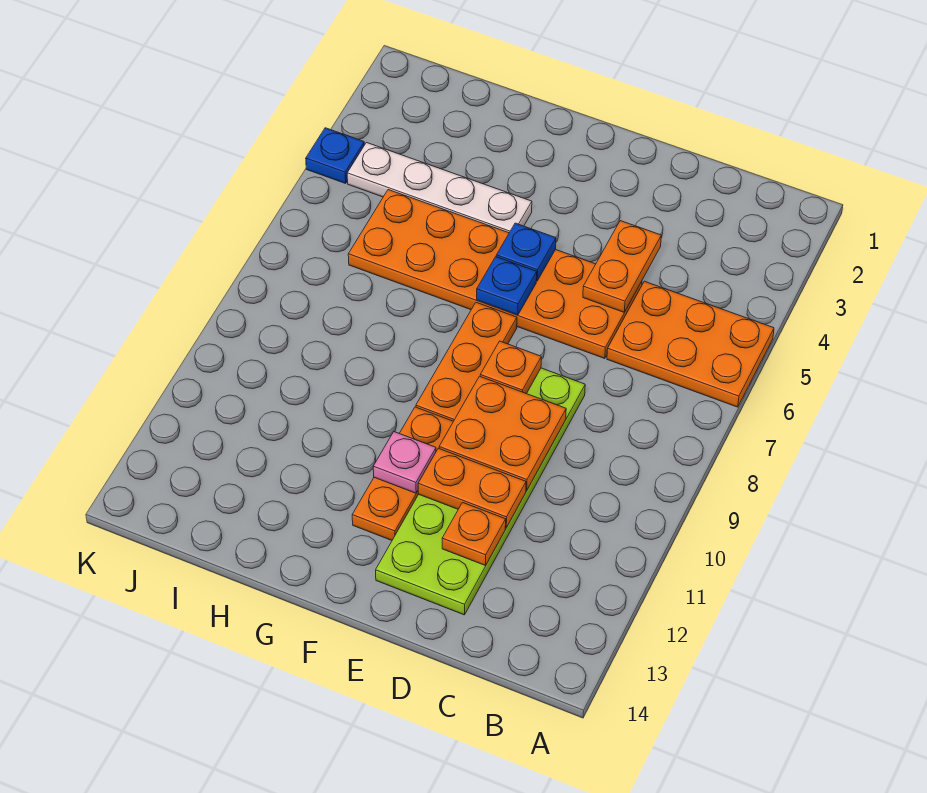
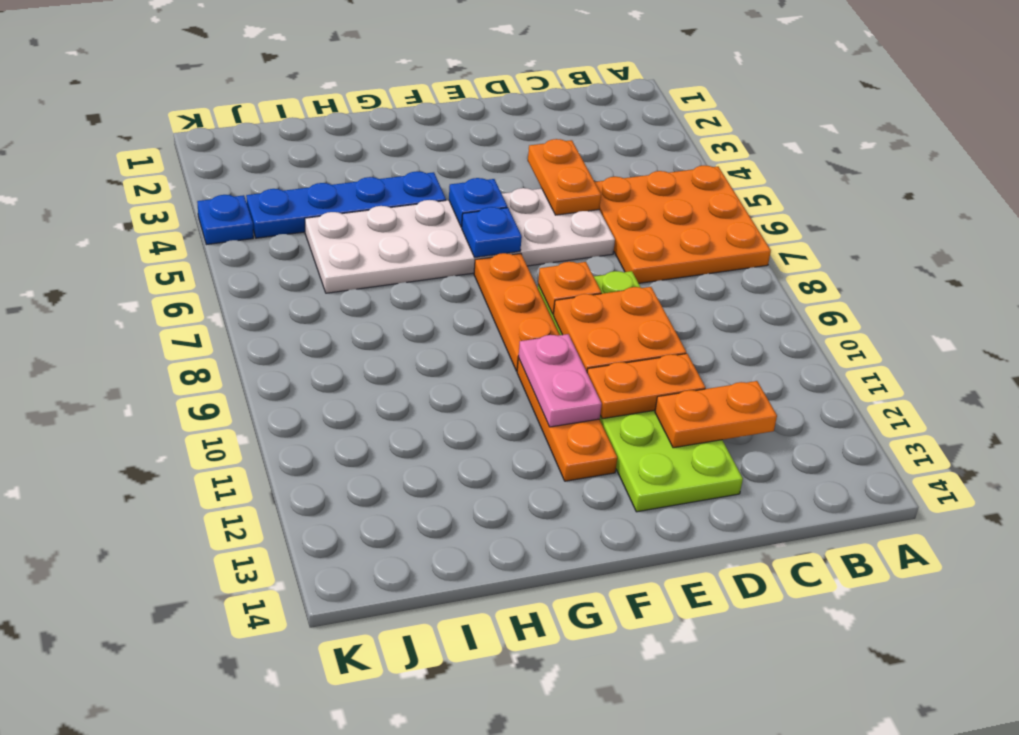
orange plate A5:C6 level 1 -> orange plate A5:C7 level 1
orange plate D5:I6 level 1 -> white plate D5:I6 level 1
orange plate D12 level 2 -> orange plate C12:D12 level 2
pink plate F11 level 2 -> pink plate F10:F11 level 2
white plate G4:J4 level 1 -> blue plate G4:J4 level 1

